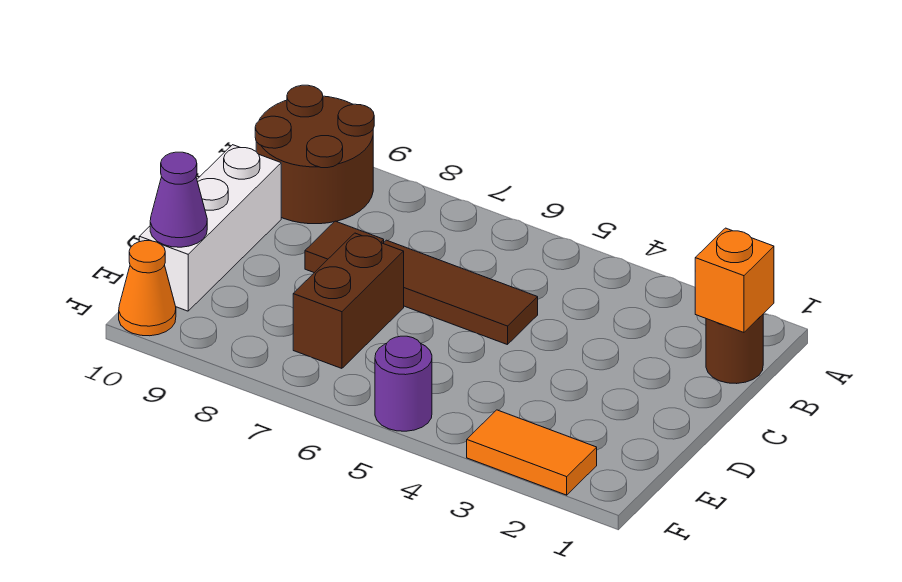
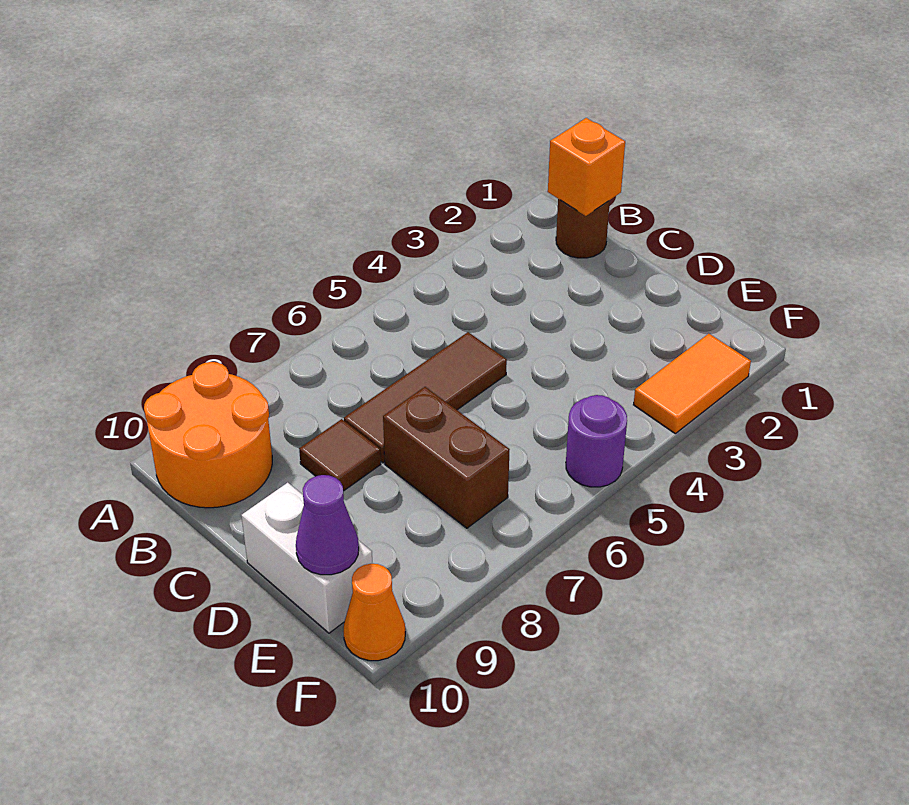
brown round brick A9:B10 level 1 -> orange round brick A9:B10 level 1
white brick C10:E10 level 1 -> white brick D10:E10 level 1

